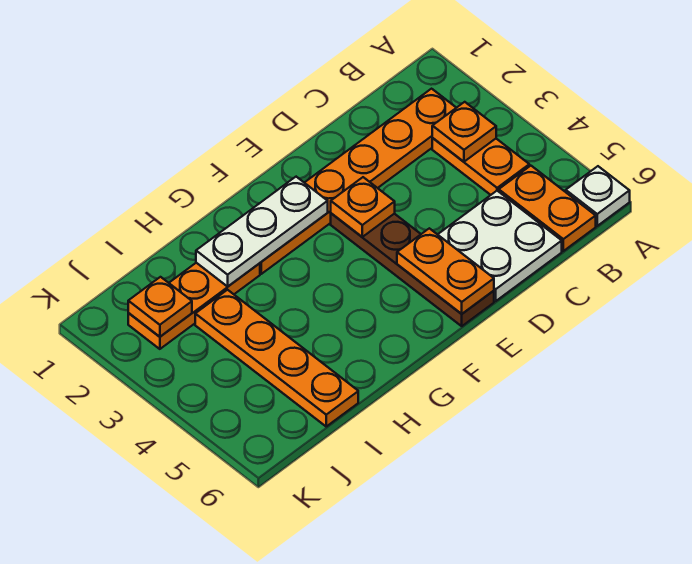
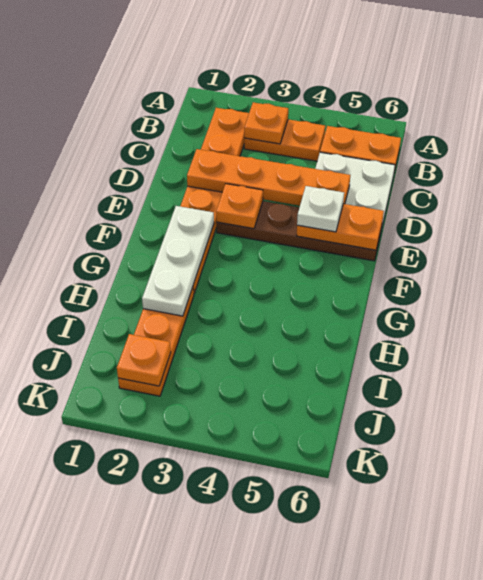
white plate A6 level 1 -> white plate E5 level 3
orange plate I3:I6 level 1 -> orange plate D2:D5 level 2

